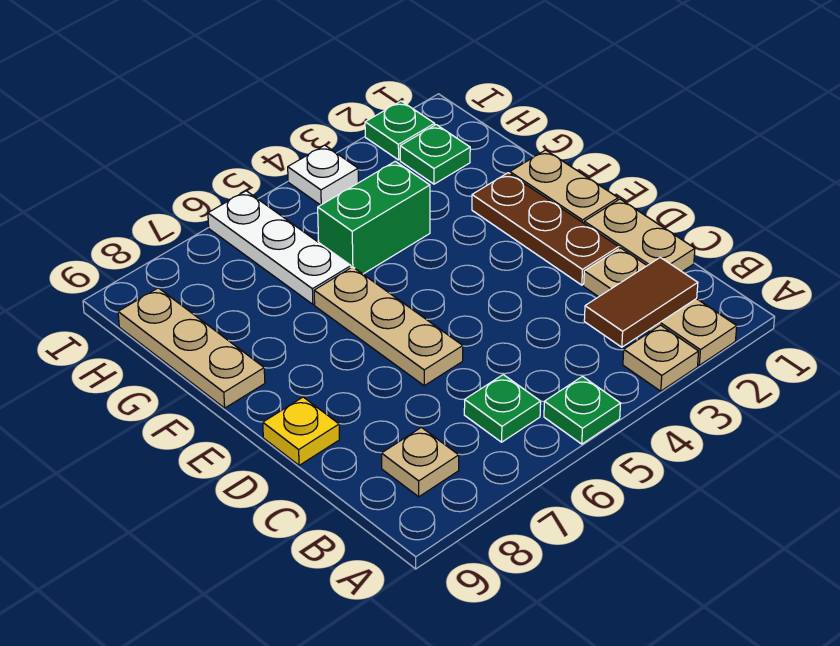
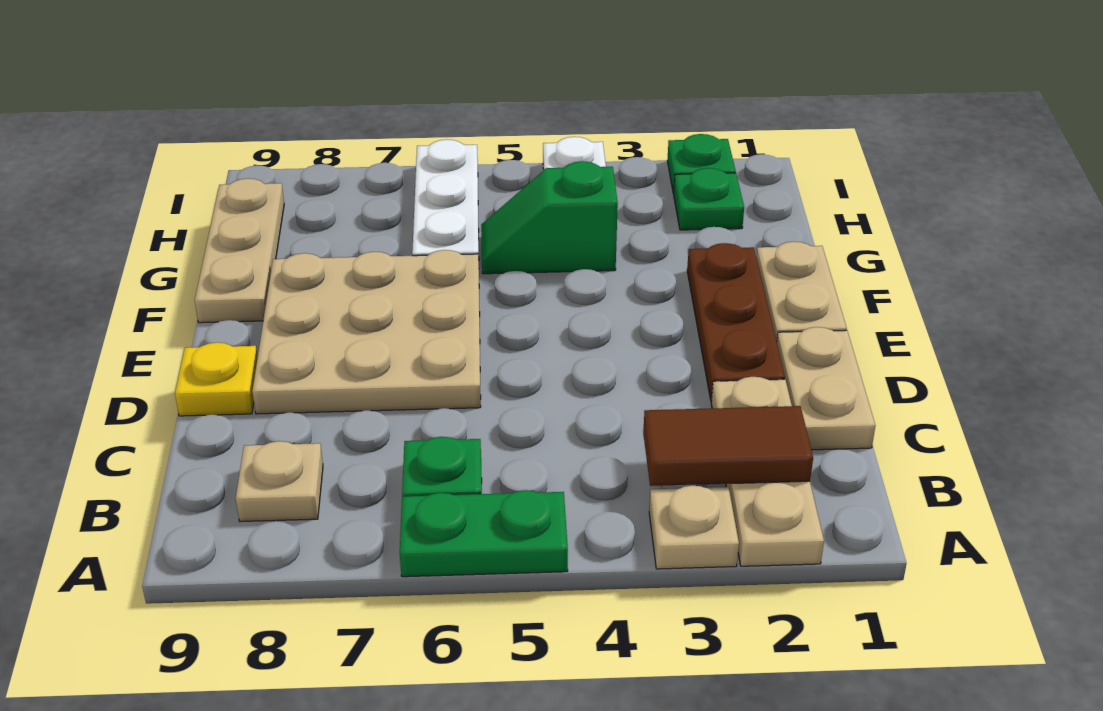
green plate A5 level 1 -> green plate A5:A6 level 1
tan plate D6:F6 level 1 -> tan plate D6:F8 level 1
green brick G4:G5 level 1 -> green slope G4:G5 level 1 top 4

